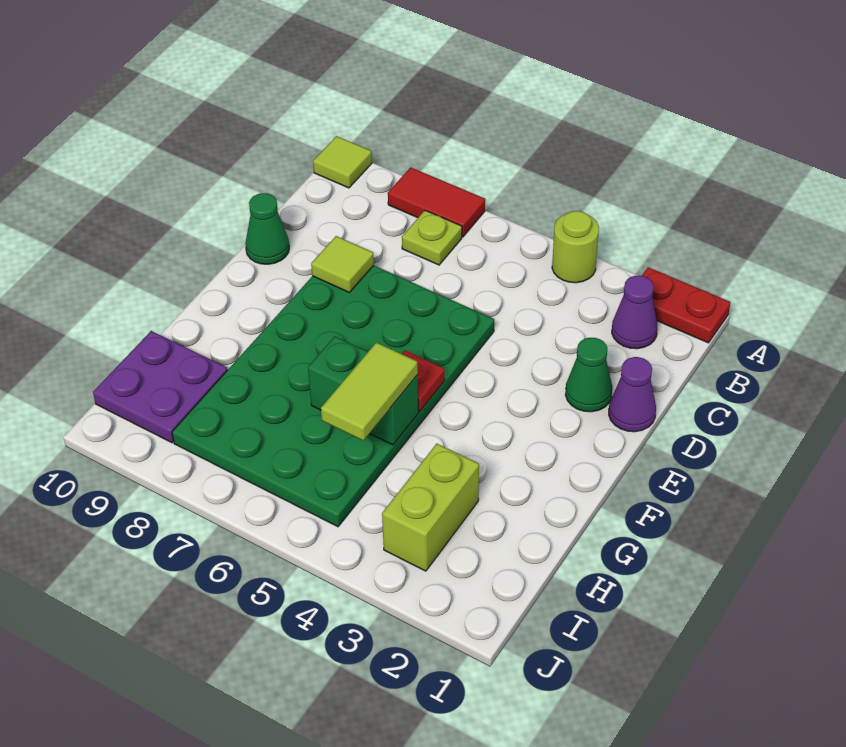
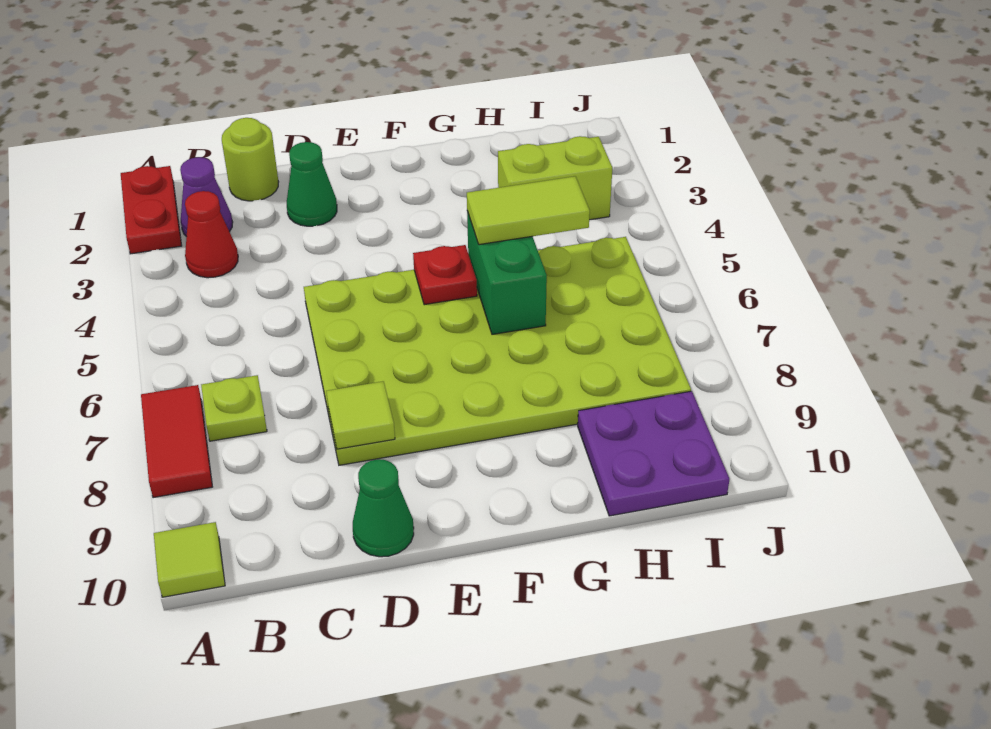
lime round brick A4 level 1 -> lime round brick C1 level 1
none -> red cone B3 level 1
purple cone D1 level 1 -> none
green plate D5:I8 level 1 -> lime plate D5:I8 level 1

